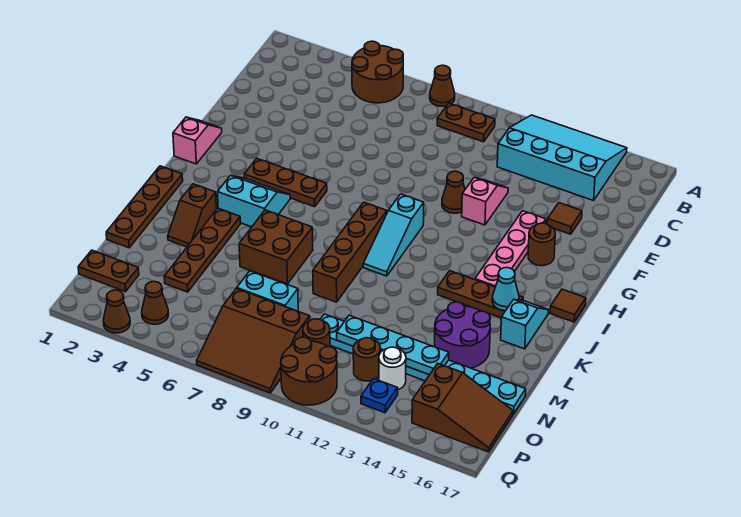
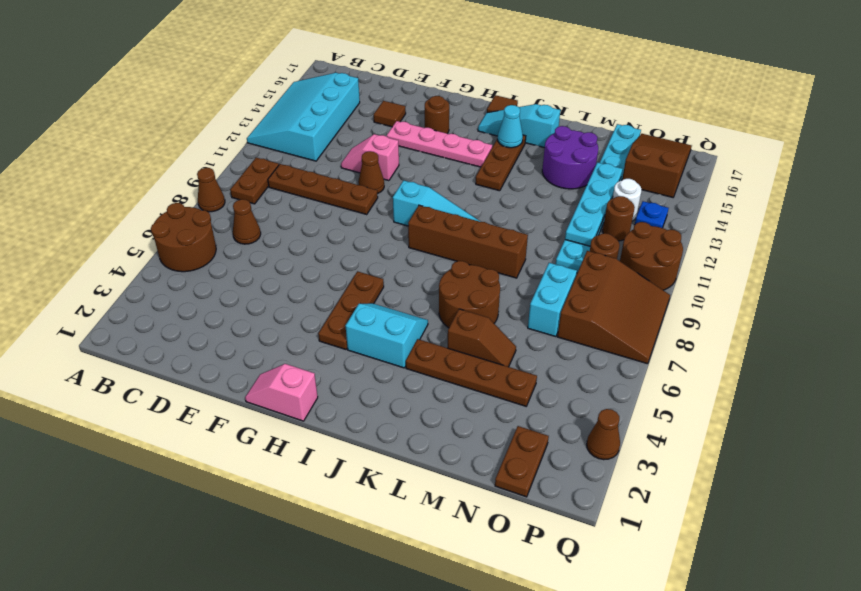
cyan slope I4:J5 level 1 top J -> cyan slope I4:J5 level 1 top 4
brown plate J1:M1 level 1 -> brown plate C10:F10 level 1
cyan slope J16:K16 level 1 top K -> cyan slope I16:K16 level 1 top K
brown slope K3:L3 level 1 top K -> brown slope L5:M5 level 1 top L
brown brick K6:L7 level 1 -> brown round brick K6:L7 level 1
brown cone P4 level 1 -> brown cone C7 level 1

